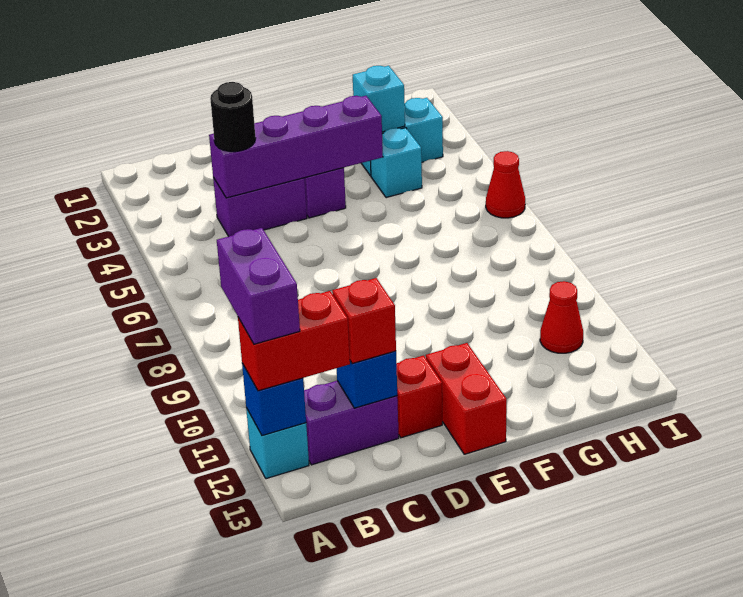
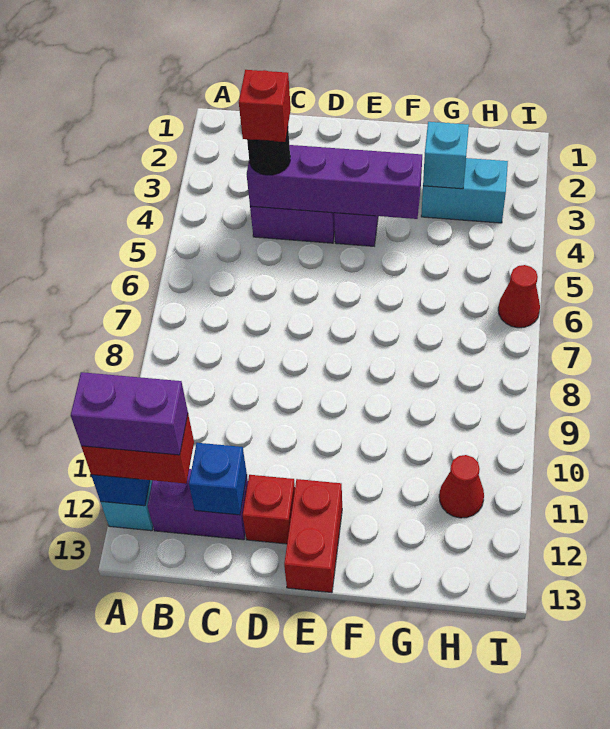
purple brick A11:A12 level 4 -> purple brick A12:B12 level 4
red brick C12 level 3 -> red brick C4 level 4
cyan brick G4 level 1 -> none

